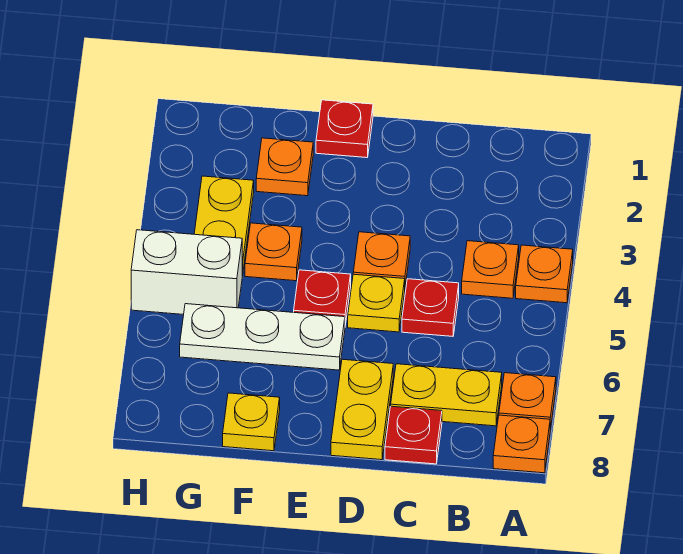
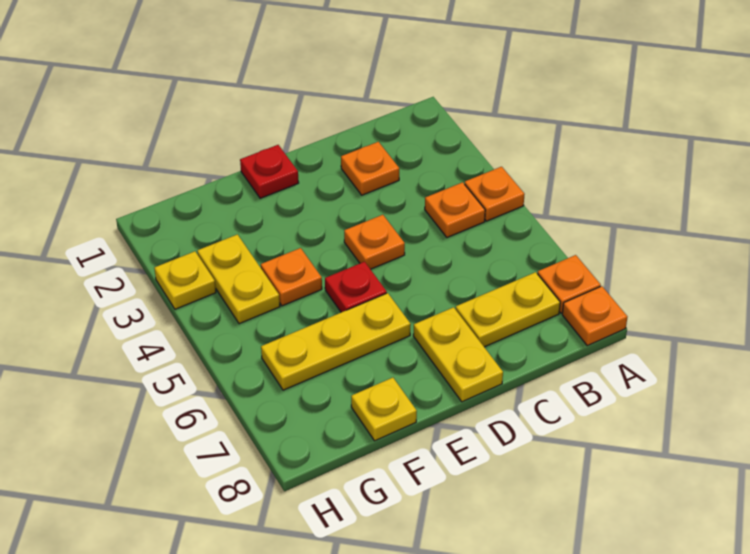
red plate C5 level 1 -> none
red plate C8 level 1 -> none
yellow plate D5 level 1 -> yellow plate H3 level 1
white plate E6:G6 level 1 -> yellow plate E6:G6 level 1
orange plate F2 level 1 -> orange plate C2 level 1
white brick G5:H5 level 1 -> none

